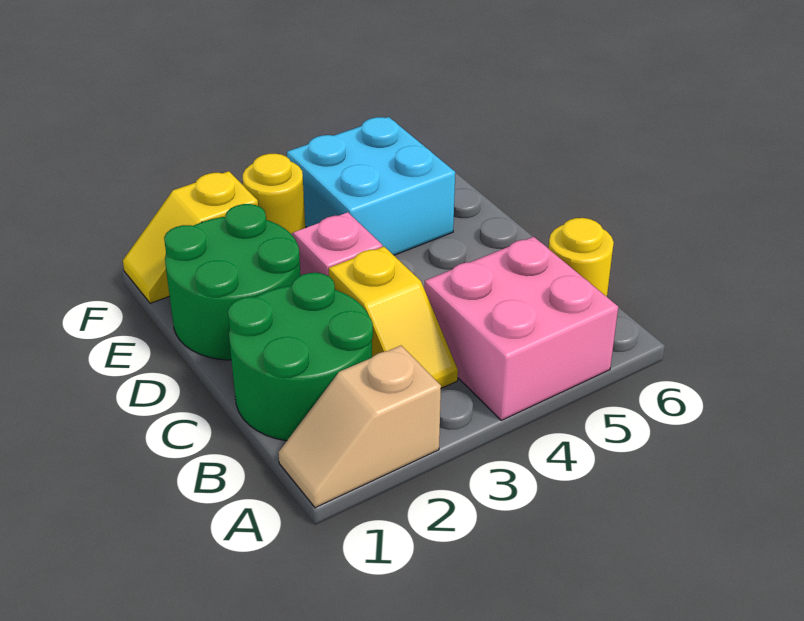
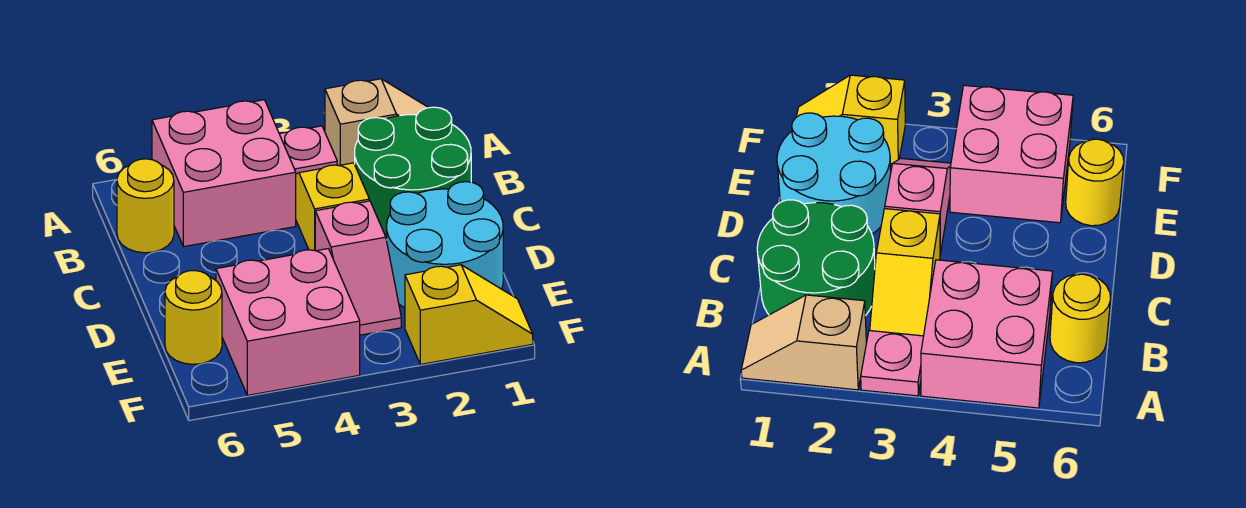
none -> pink plate A3 level 1
green round brick D1:E2 level 1 -> cyan round brick D1:E2 level 1
cyan brick E4:F5 level 1 -> pink brick E4:F5 level 1
yellow round brick F3 level 1 -> yellow round brick E6 level 1

